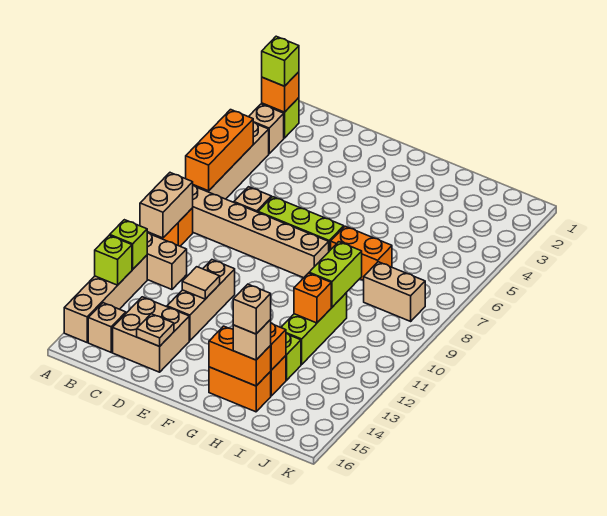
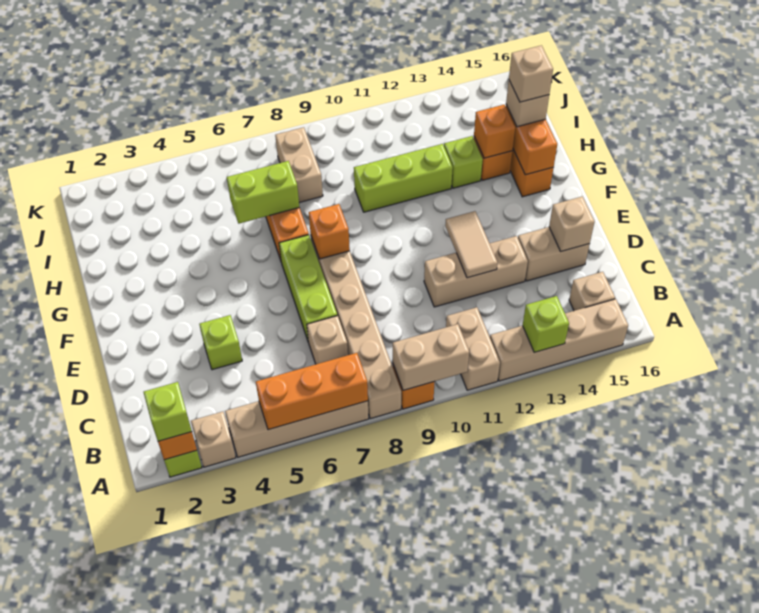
lime brick A12 level 2 -> lime brick D4 level 1
tan brick C14:D15 level 1 -> tan brick D14:D15 level 1
tan tile D12 level 2 -> tan tile D12:E12 level 2
tan plate D15 level 2 -> tan brick D15 level 2
lime brick H9:H10 level 2 -> lime brick H6:H7 level 2
orange brick H11 level 2 -> orange brick F8 level 2

